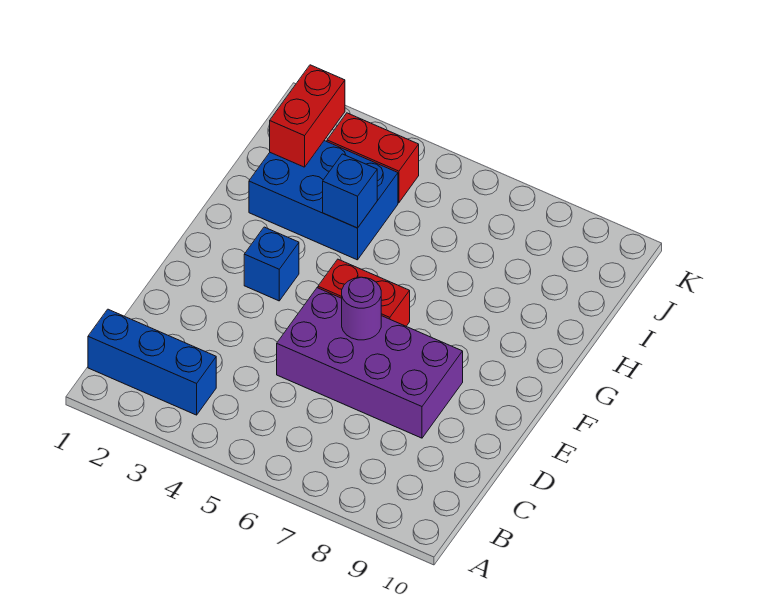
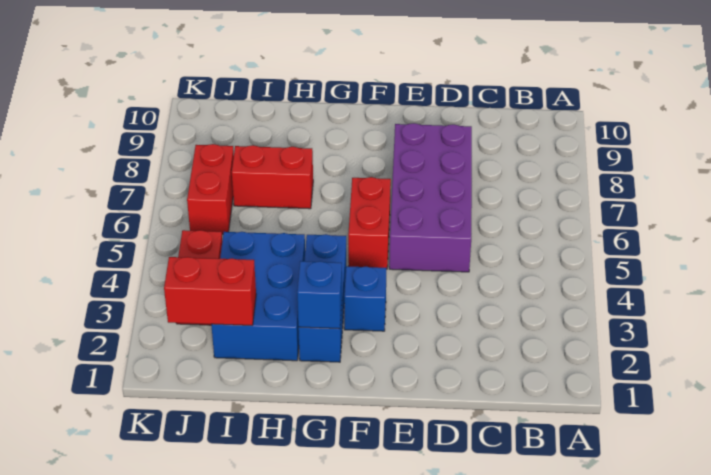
blue brick B1:B3 level 1 -> blue brick G2:G4 level 1
purple round brick E6 level 2 -> none
blue brick H4 level 2 -> blue brick G2 level 2
none -> red brick H7:I7 level 1
none -> red brick J6:J7 level 1

